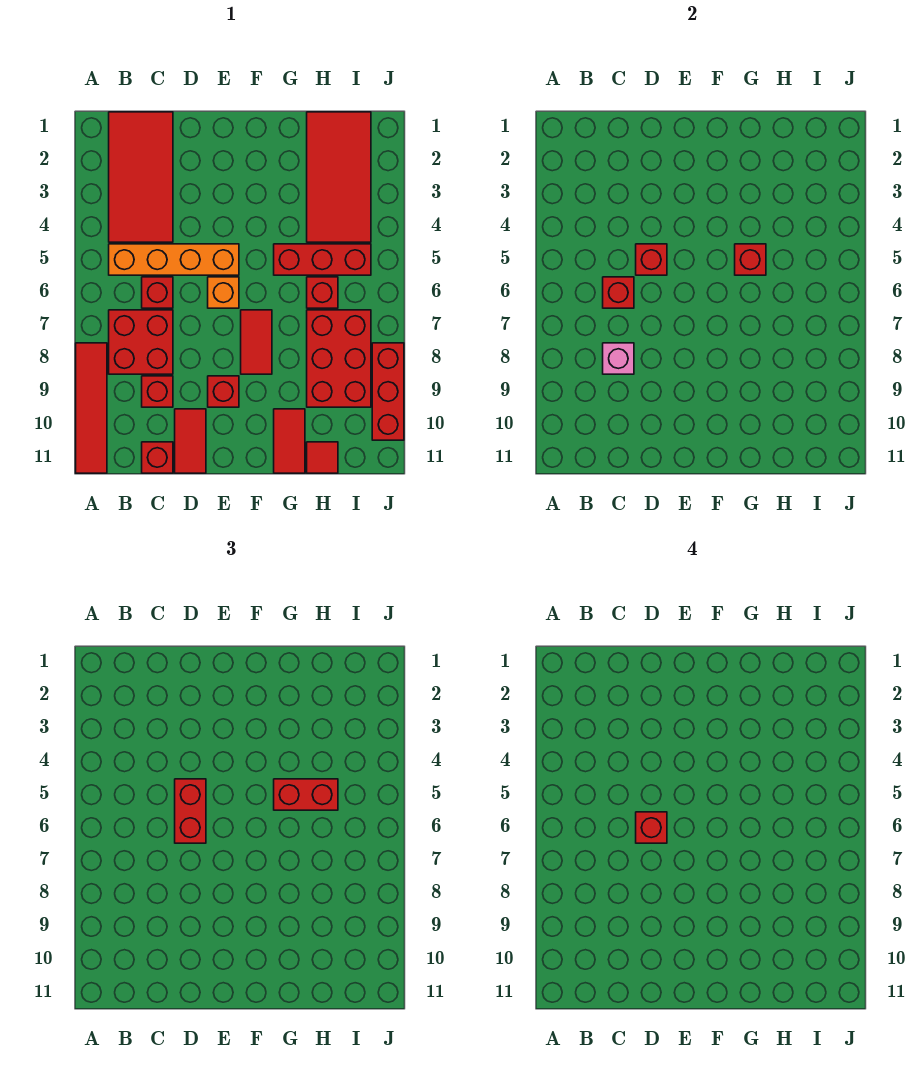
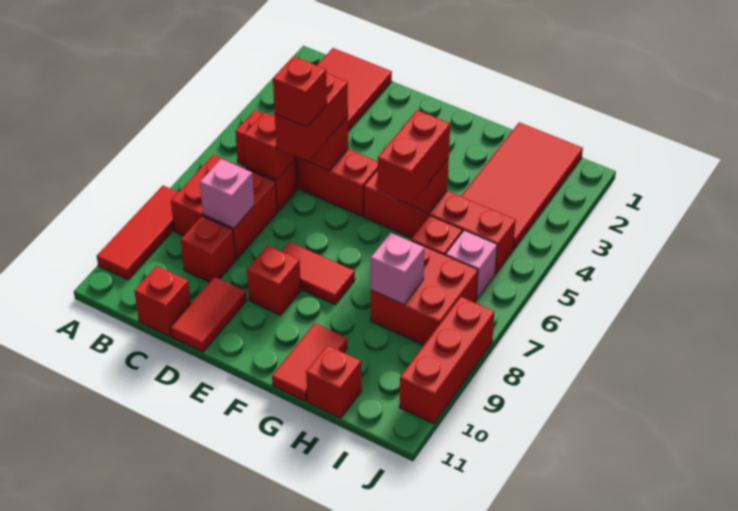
red tile A8:A11 level 1 -> red tile A8:A10 level 1
orange brick B5:E5 level 1 -> red brick B5:E5 level 1
orange brick E6 level 1 -> none
red tile F7:F8 level 1 -> red tile E8:F8 level 1
red brick G5:I5 level 1 -> red brick F5:I5 level 1
red brick G5:H5 level 3 -> red brick G5:G6 level 3
red brick H7:I9 level 1 -> red brick H7:I8 level 1
none -> pink brick H8 level 2
red tile H11 level 1 -> red brick H11 level 1
none -> pink brick I6 level 1

